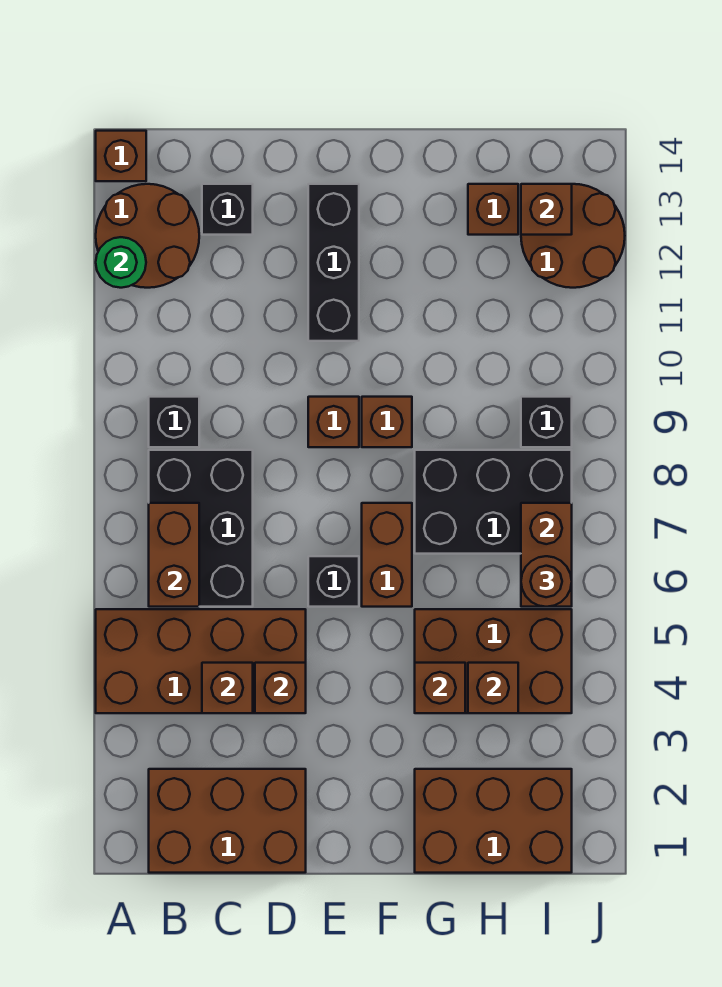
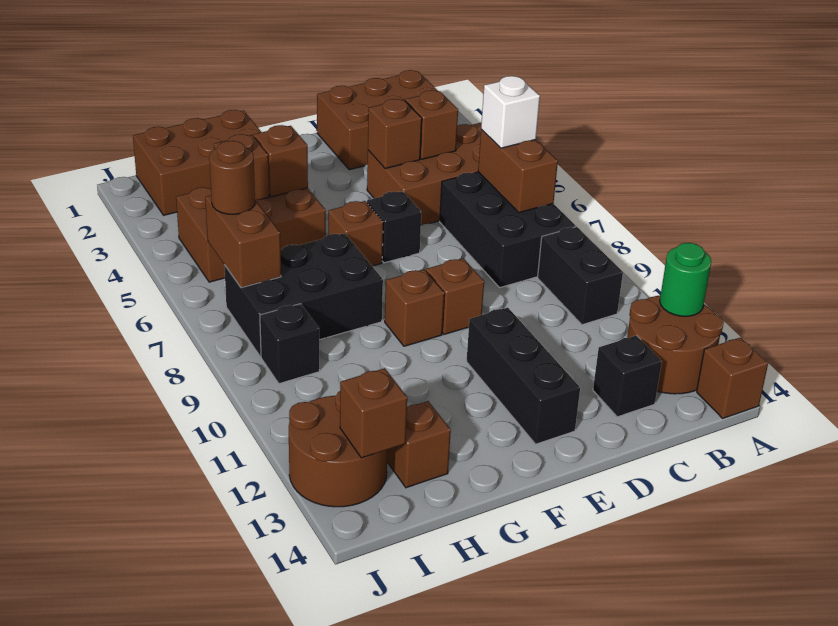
none -> white brick B6 level 3
black brick B9 level 1 -> black brick B9:B10 level 1
brown brick F6:F7 level 1 -> brown brick F6 level 1

